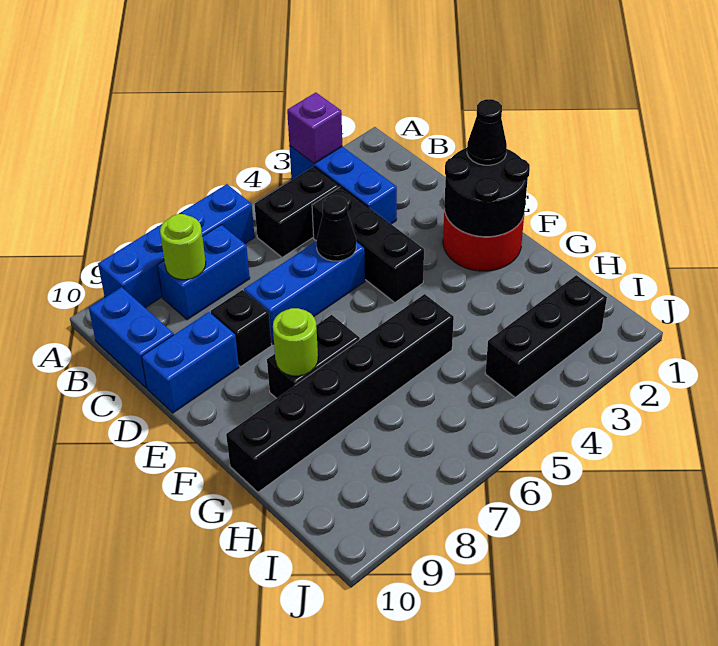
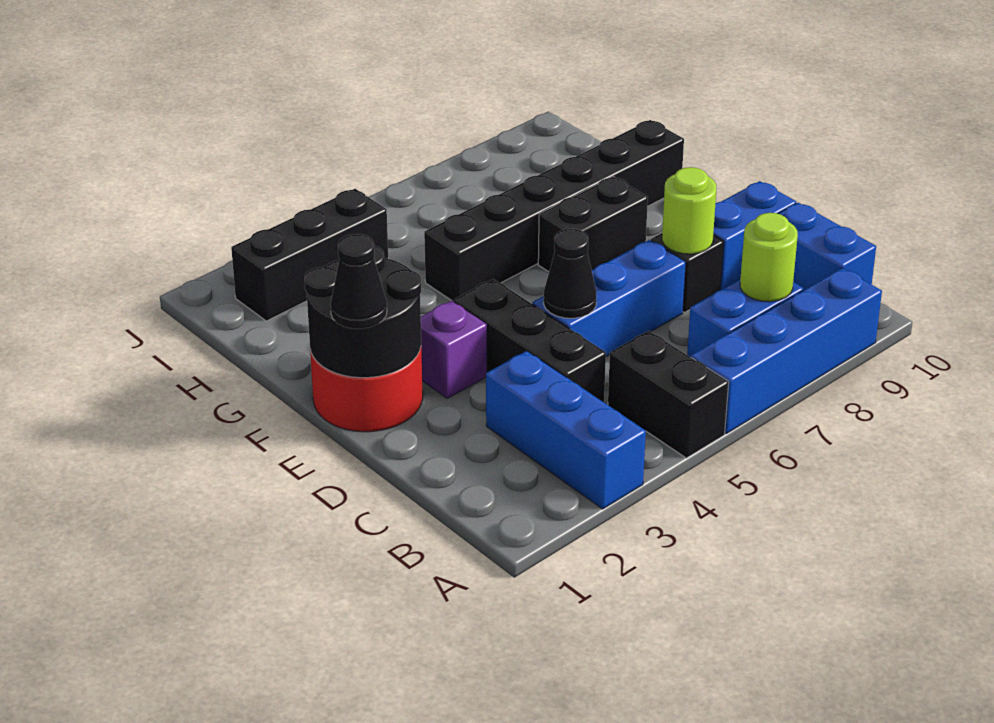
purple brick A3 level 2 -> purple brick E3 level 1
black brick B4:B5 level 1 -> black brick A5:B5 level 1
lime round brick F8 level 2 -> lime round brick D8 level 2

